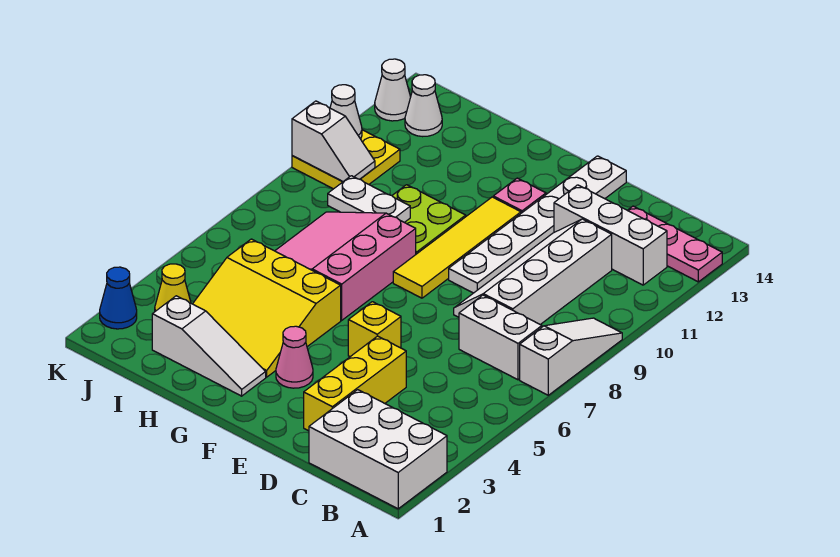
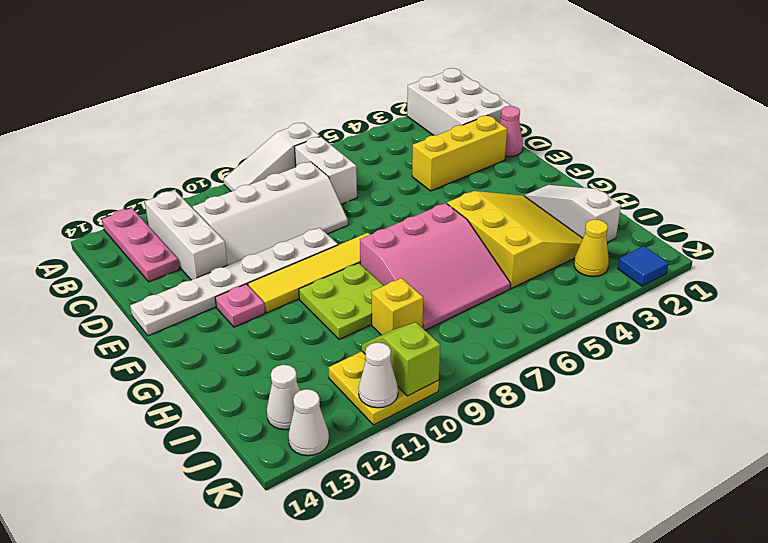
yellow brick E5 level 1 -> yellow brick I9 level 1
pink cone F3 level 1 -> pink cone D1 level 1
white plate H9:I9 level 2 -> none
white slope J10:K10 level 2 top K -> lime slope J10:K10 level 2 top K
blue cone K2 level 1 -> blue tile K2 level 1

